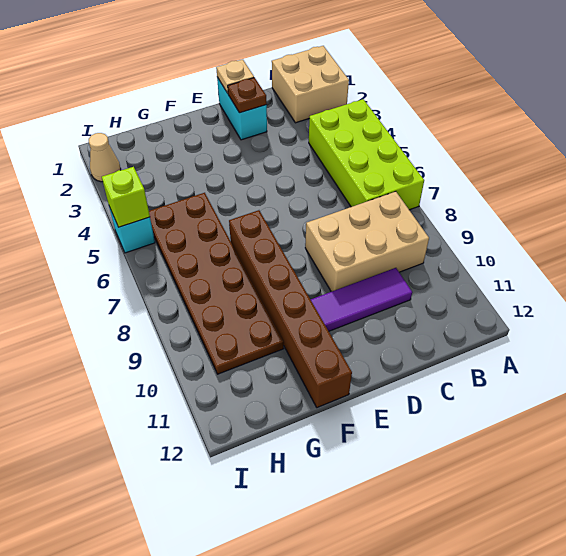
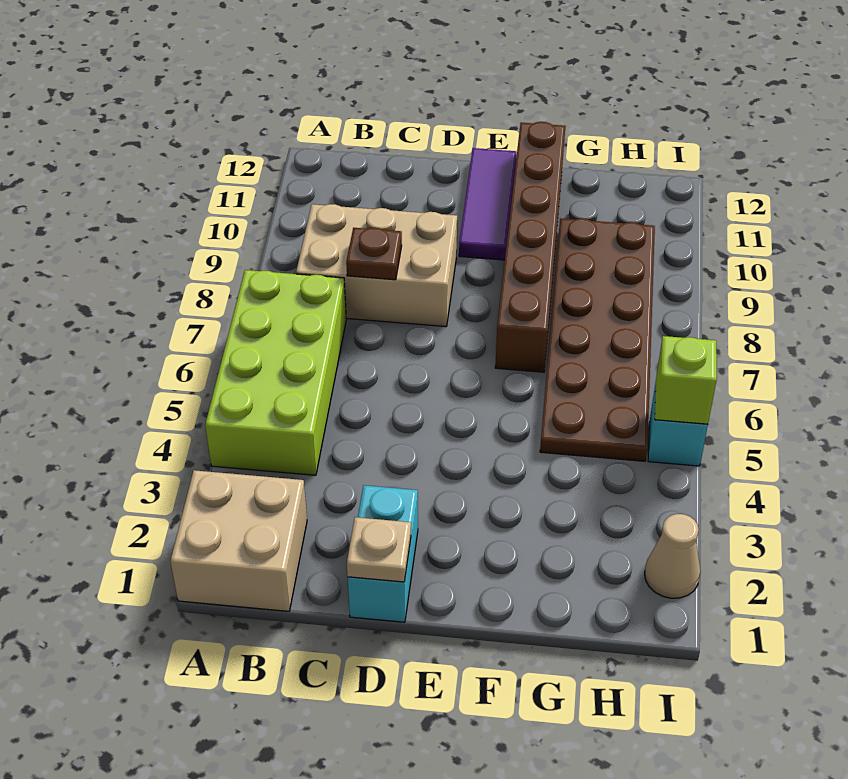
purple tile C10:E10 level 1 -> purple tile E10:E12 level 1
brown plate D2 level 2 -> brown plate C8 level 2

